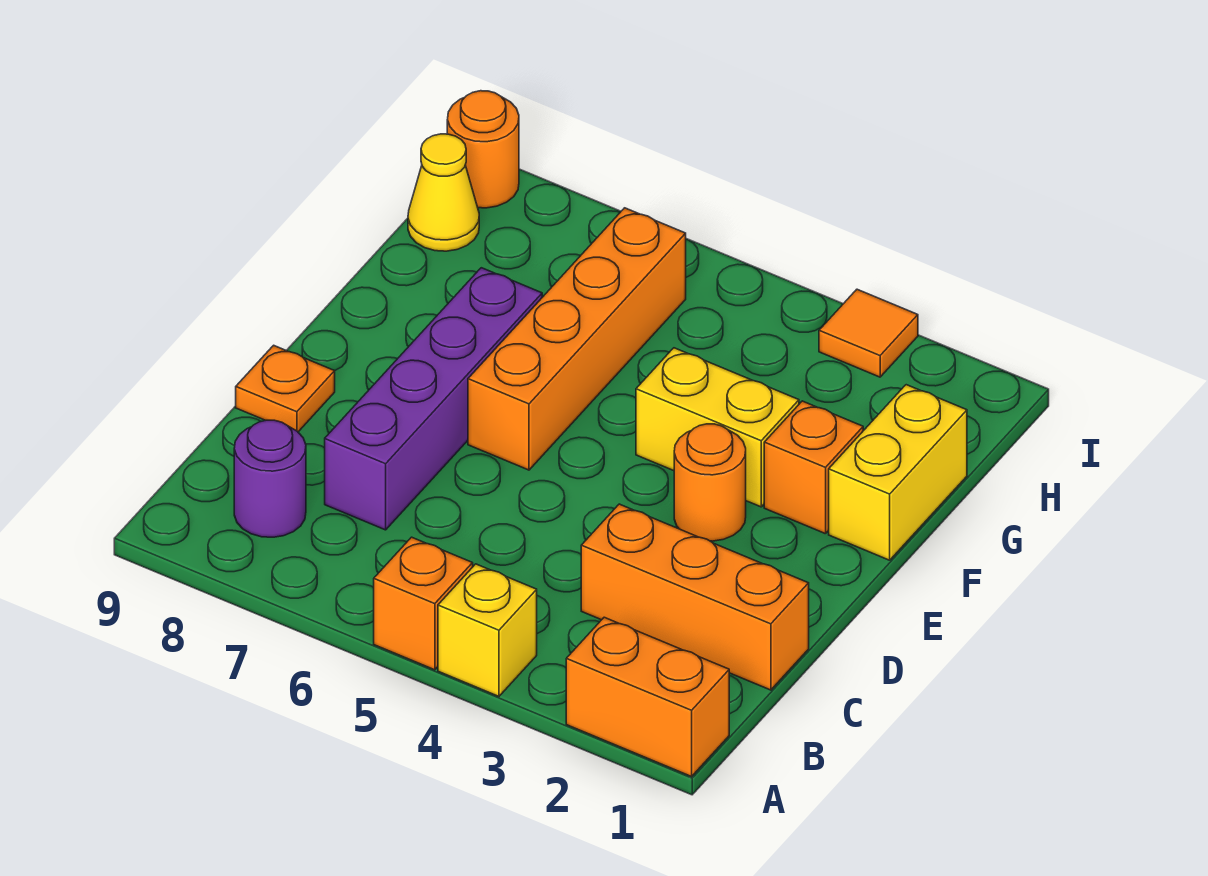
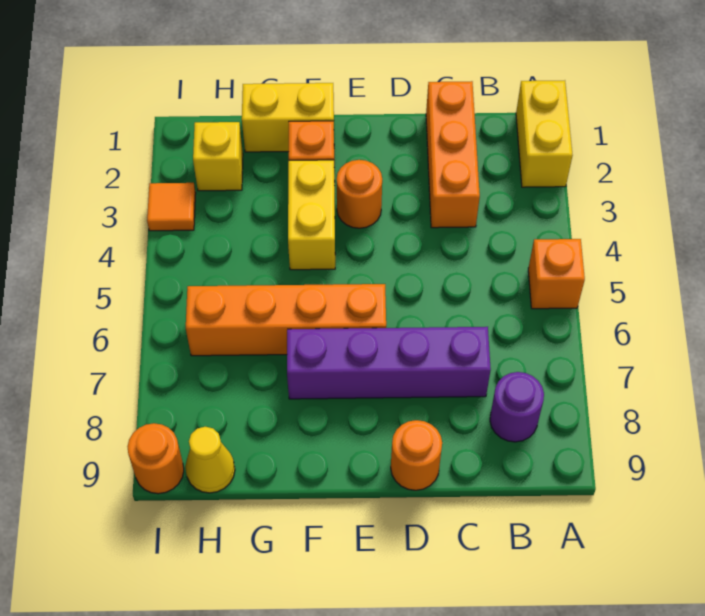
orange brick A1:A2 level 1 -> yellow brick A1:A2 level 1
yellow brick A4 level 1 -> yellow brick H2 level 1
orange plate D9 level 1 -> orange round brick D9 level 1

